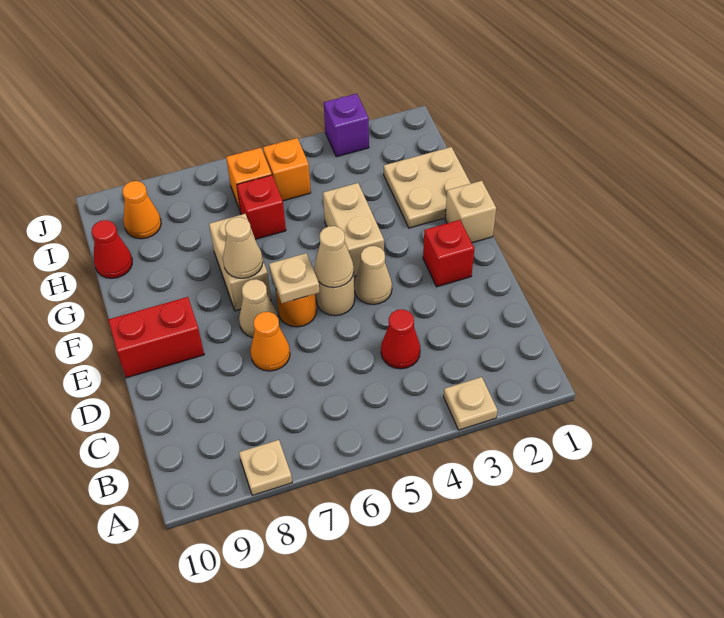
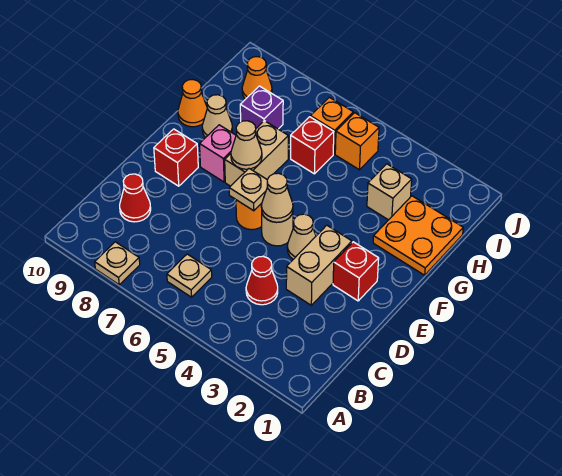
tan plate A3 level 1 -> tan plate B6 level 1
orange cone D7 level 1 -> orange cone G10 level 1
tan cone E7 level 1 -> tan cone G9 level 1
red brick E9:E10 level 1 -> red brick E9 level 1
tan brick F1 level 1 -> tan brick H3 level 1
tan brick F4:G4 level 1 -> tan brick D3:E3 level 1
none -> pink brick F8 level 1
tan plate G1:H2 level 1 -> orange plate G1:H2 level 1
red cone H10 level 1 -> red cone C9 level 1
purple brick J3 level 1 -> purple brick H8 level 1

